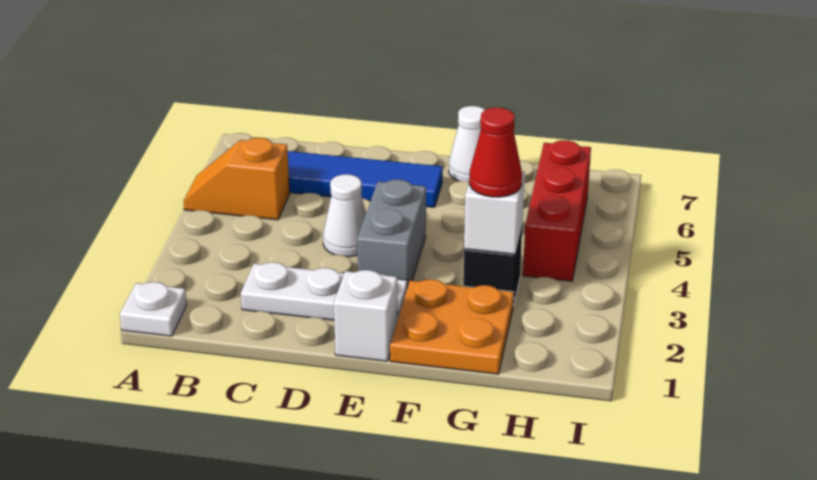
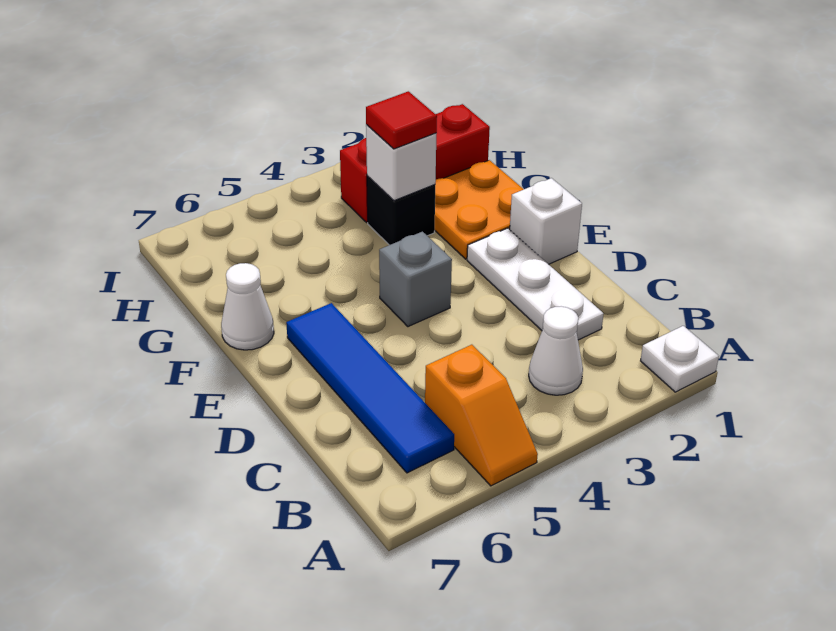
white cone D4 level 1 -> white cone B3 level 1
grey brick E3:E4 level 1 -> grey brick E4 level 1
red cone G3 level 3 -> red tile G3 level 3
red brick H4:H6 level 1 -> red brick H1:H3 level 1

